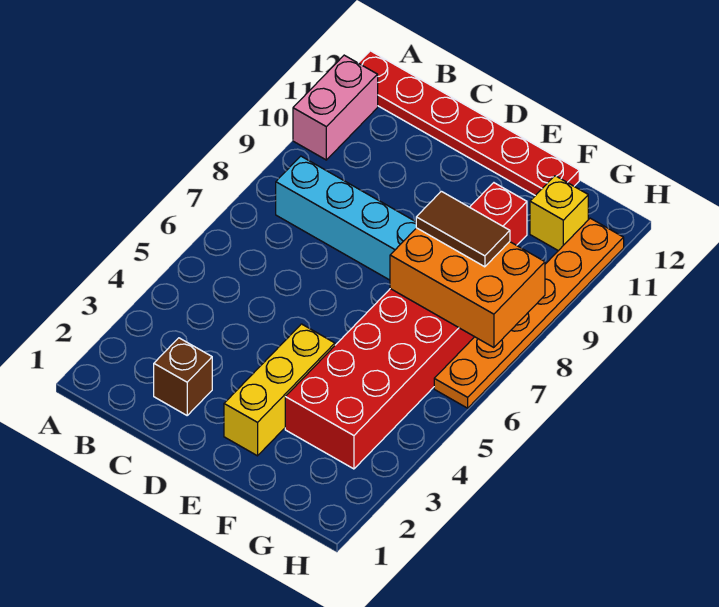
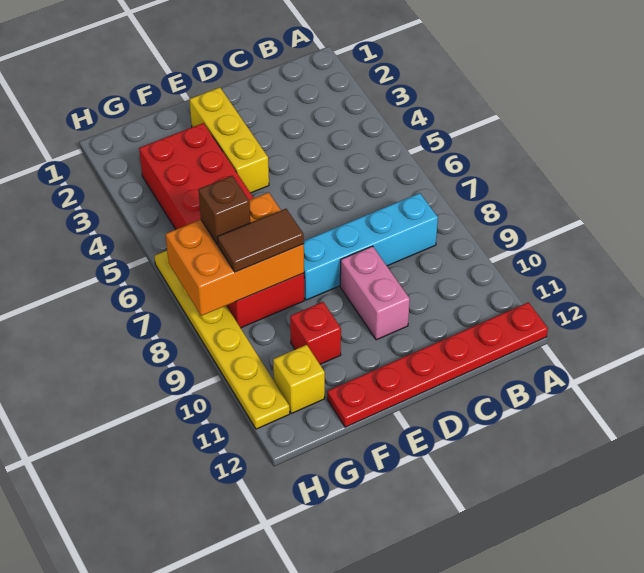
pink brick A10:A11 level 1 -> pink brick D9:D10 level 1
brown brick C2 level 1 -> brown brick G7 level 3
orange plate H6:H11 level 1 -> yellow plate H6:H11 level 1

